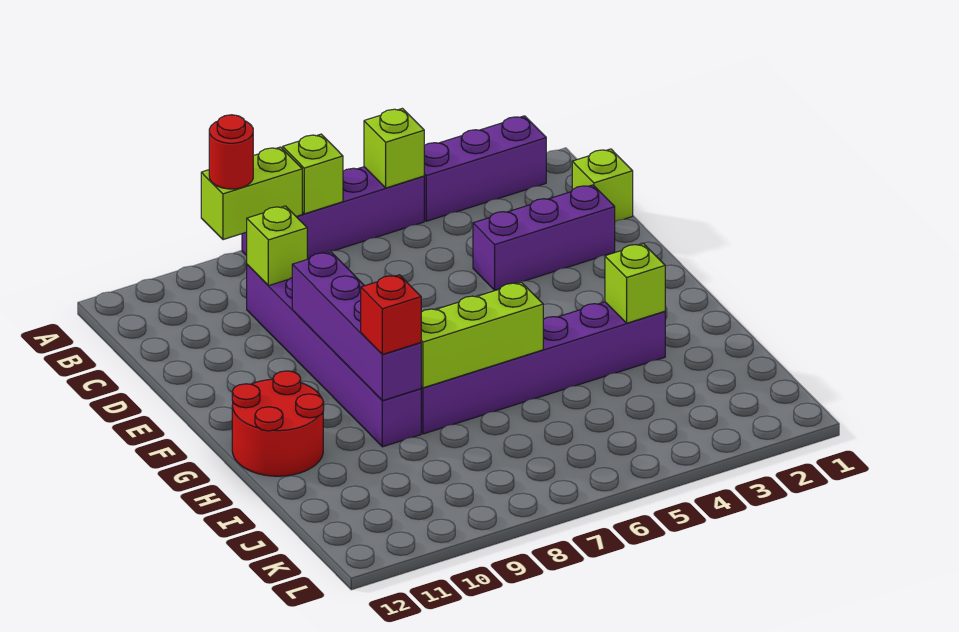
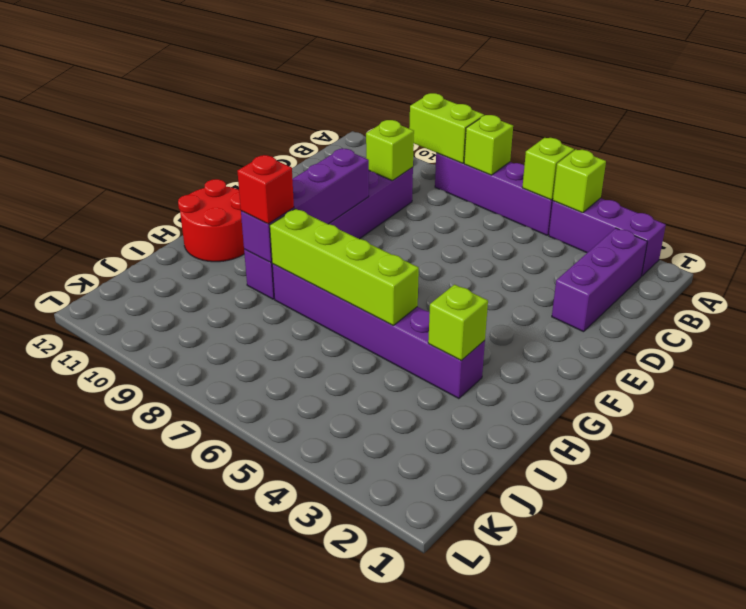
red round brick A9 level 3 -> none
lime brick C1 level 1 -> lime brick A4 level 2
purple brick D2:D4 level 1 -> purple brick B2:D2 level 1
lime brick H6:H8 level 2 -> lime brick H5:H8 level 2

